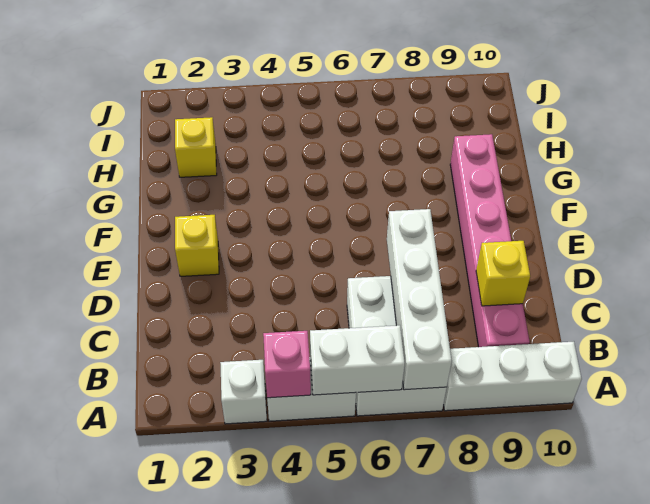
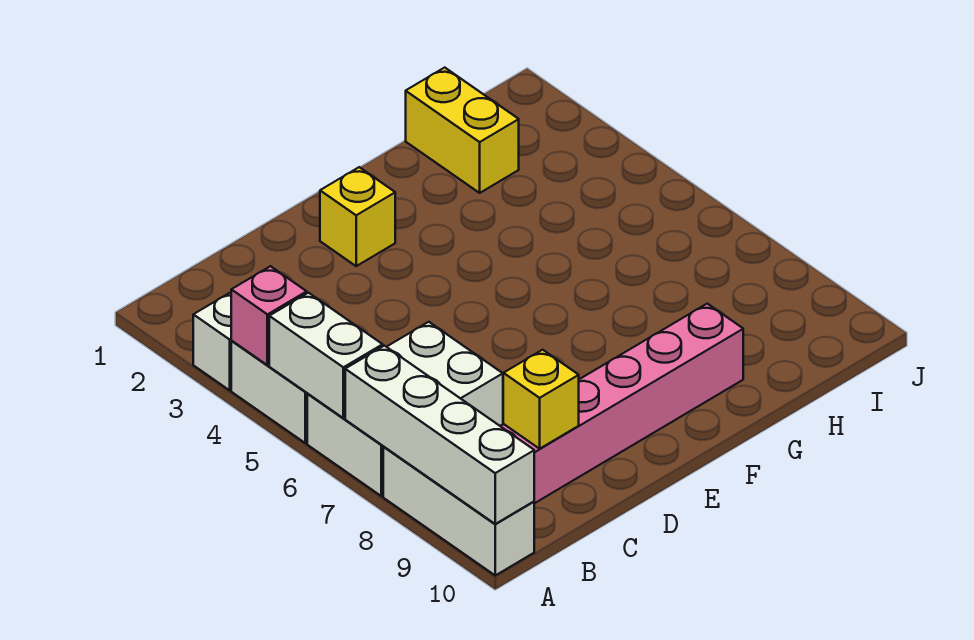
white brick A7:D7 level 2 -> white brick A7:A10 level 2
yellow brick H2 level 1 -> yellow brick H1:H2 level 1

